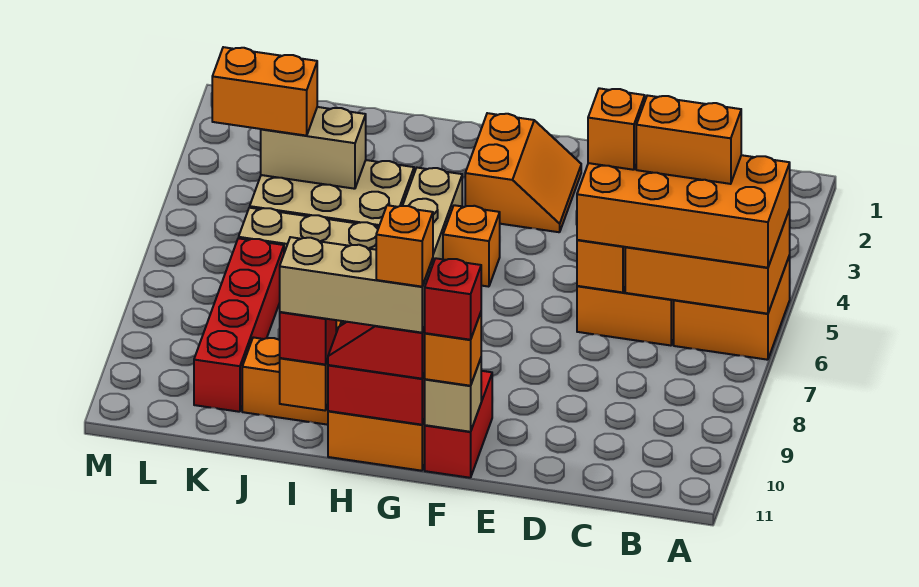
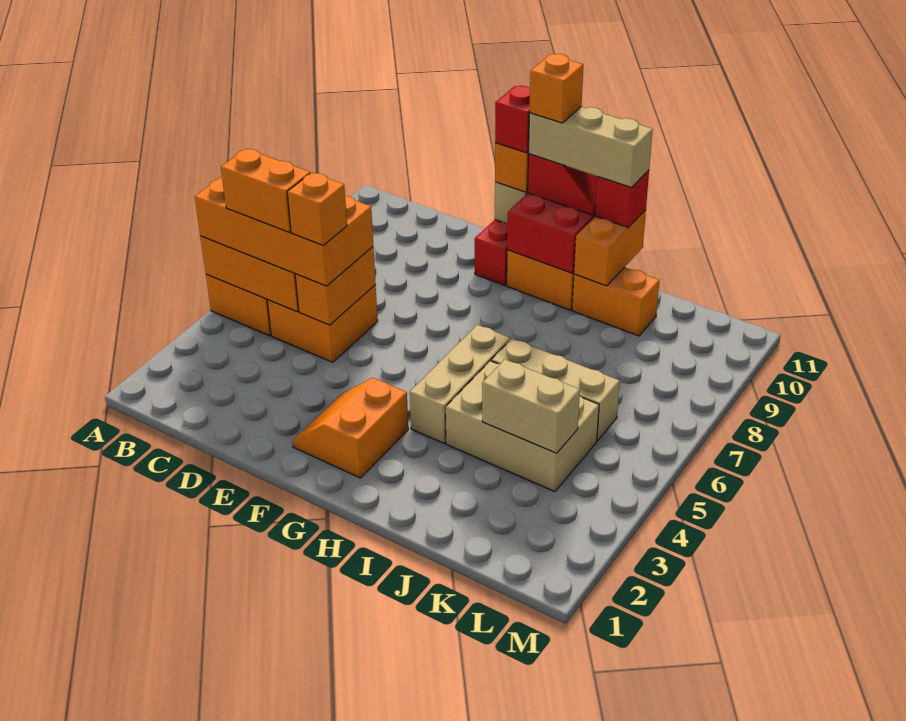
orange brick G5 level 1 -> none
orange brick K4:L4 level 3 -> none
red brick K7:K10 level 1 -> none

